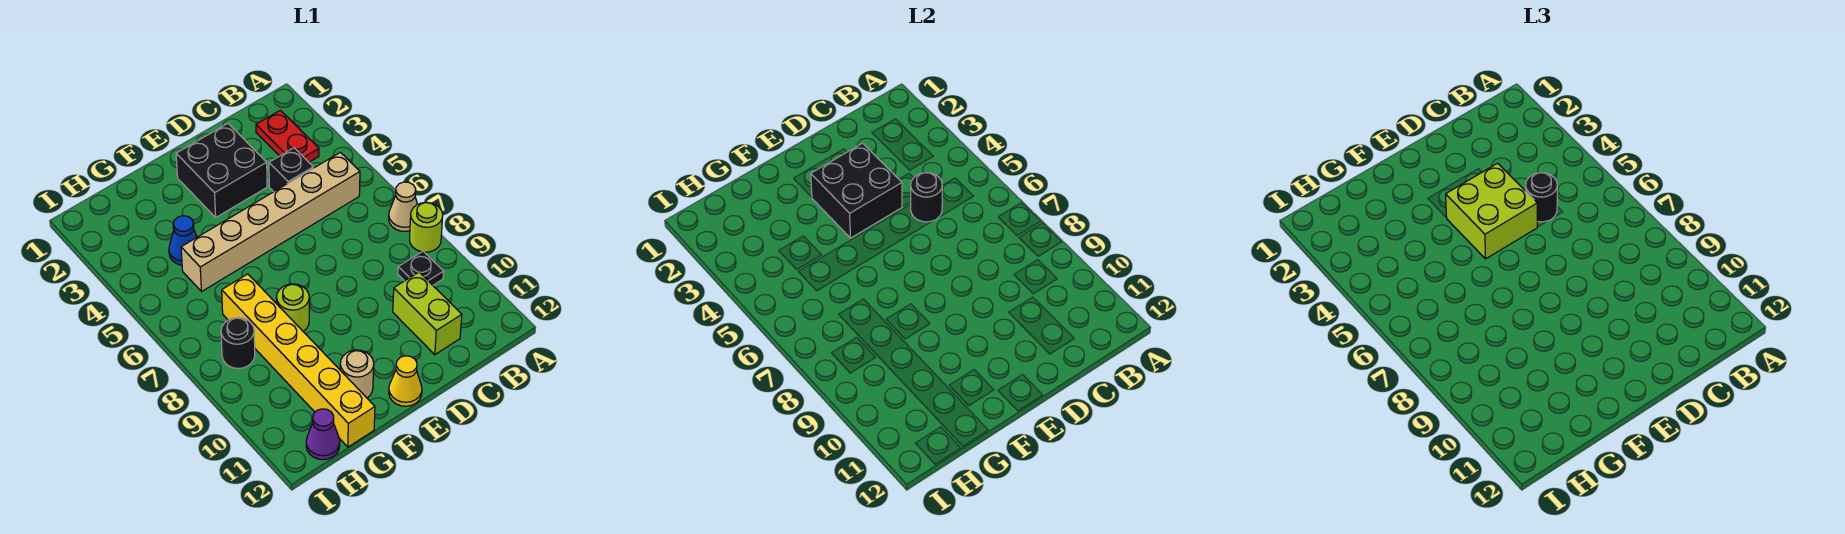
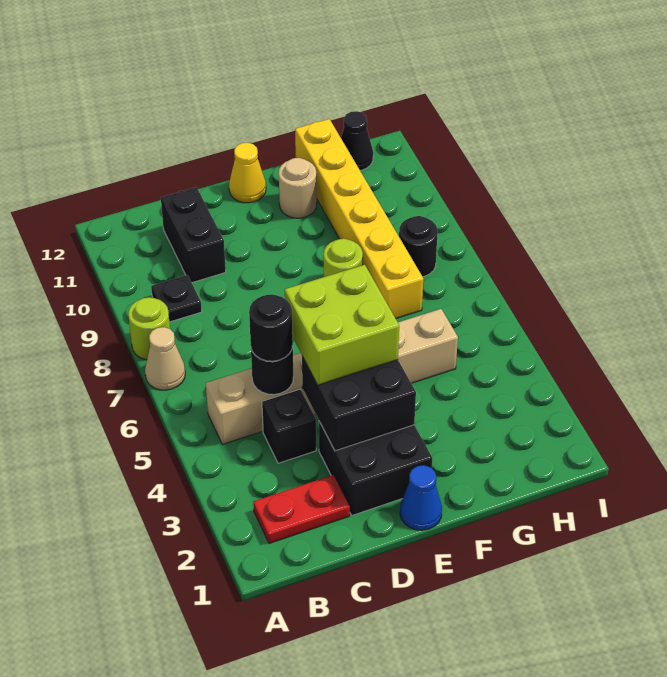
red plate B2:B3 level 1 -> red plate B2:C2 level 1
lime brick C10:C11 level 1 -> black brick C10:C11 level 1
blue cone G4 level 1 -> blue cone E1 level 1
purple cone H12 level 1 -> black cone H12 level 1

